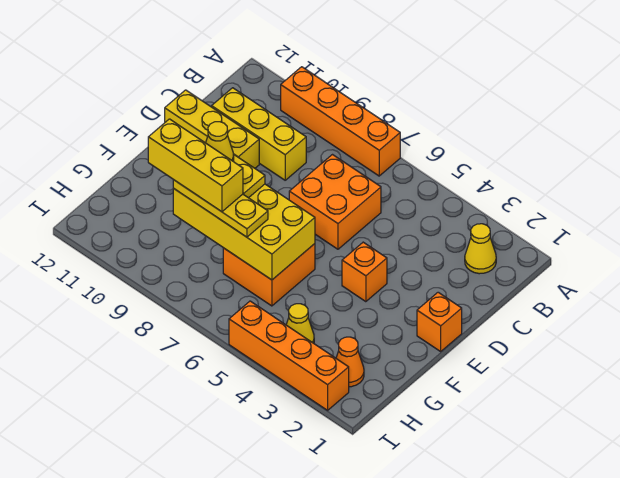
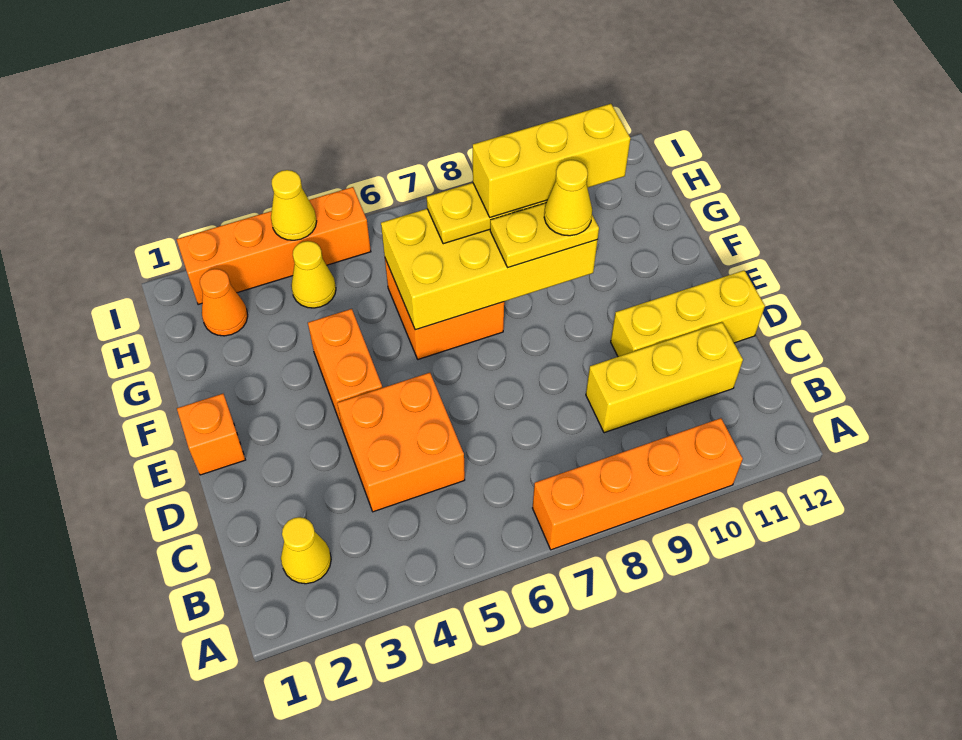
orange brick C6:D7 level 1 -> orange brick C4:D5 level 1
orange brick E4 level 1 -> orange brick E4:F4 level 1
none -> yellow cone I4 level 2

